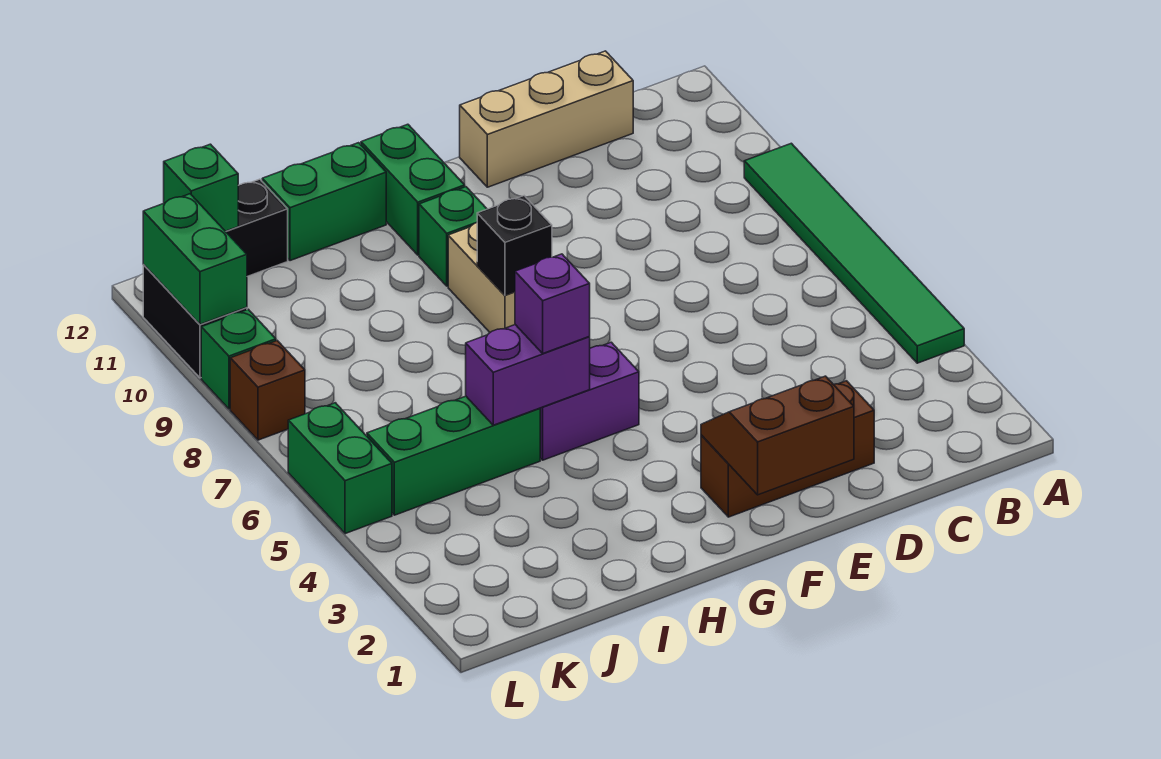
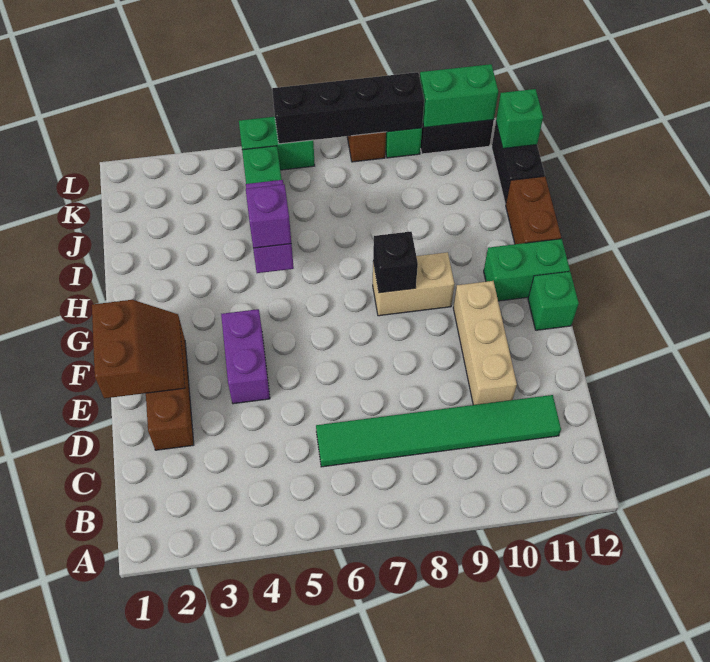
green tile A4:A9 level 1 -> green tile C6:C11 level 1
tan brick C12:E12 level 1 -> tan brick D10:F10 level 1
purple brick G5:H5 level 1 -> purple brick E4:F4 level 1
green brick G10 level 1 -> green brick F12 level 1
green brick H12:I12 level 1 -> brown brick H12:I12 level 1
none -> black brick L6:L9 level 2

